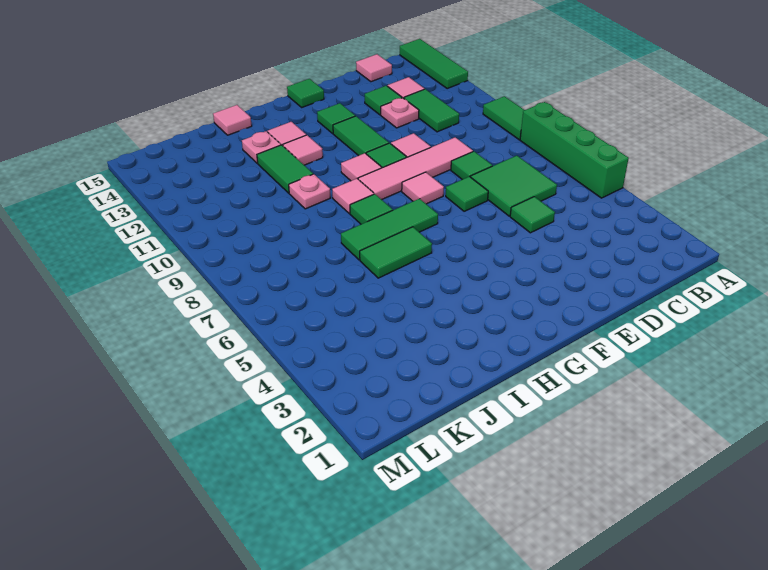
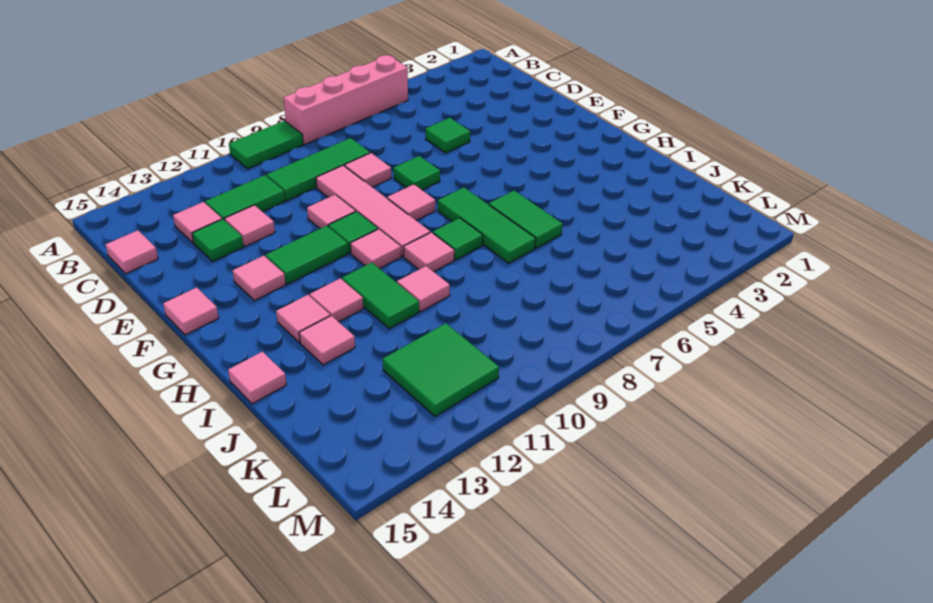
green brick A5:A8 level 1 -> pink brick A5:A8 level 1
green tile A13:A15 level 1 -> green tile C8:C10 level 1
green tile C6:D7 level 1 -> green tile K11:L12 level 1
green tile D8 level 1 -> pink tile D8 level 1
pink plate D12 level 1 -> pink tile D12 level 1
green tile F13 level 1 -> pink tile F13 level 1
green tile F15 level 1 -> pink tile F15 level 1
pink plate I10 level 1 -> pink tile I10 level 1
green tile I11:I12 level 1 -> green tile H11:I11 level 1
pink plate I13 level 1 -> pink tile I13 level 1

